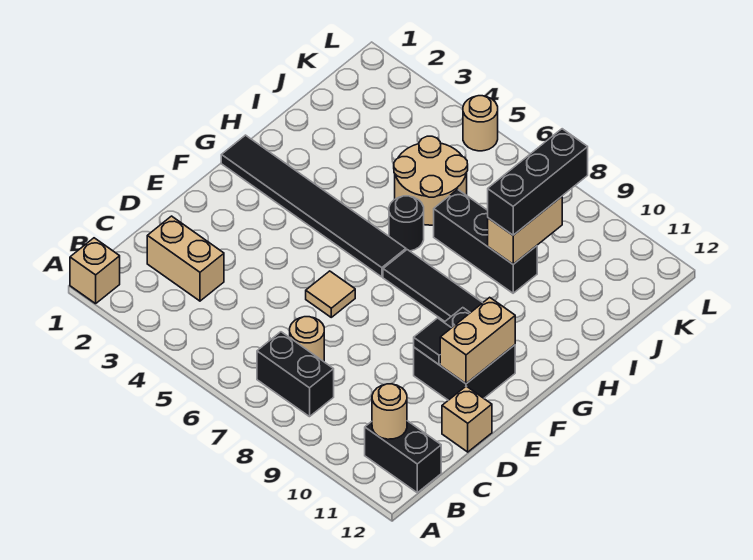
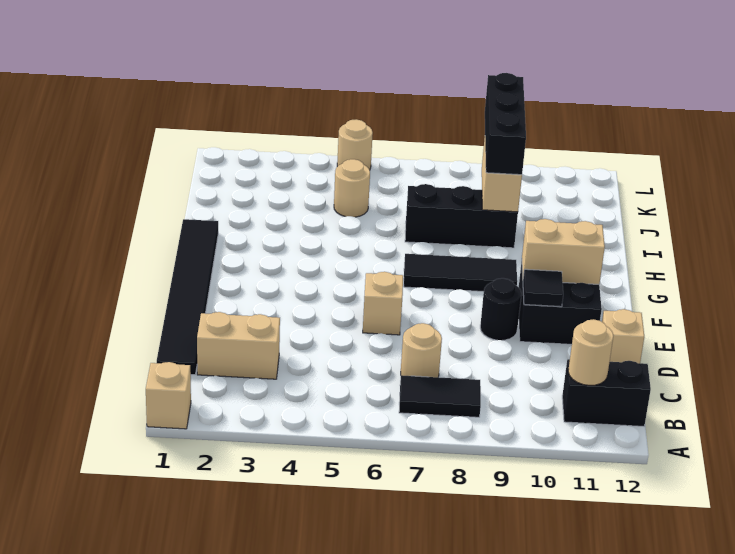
black brick B7:B8 level 1 -> black tile B7:B8 level 1
tan tile E6 level 1 -> tan brick E6 level 1
tan brick E11:F11 level 2 -> tan brick F10:F11 level 2
black tile G1:G6 level 1 -> black tile C1:H1 level 1
black round brick H6 level 1 -> black round brick E9 level 1
tan round brick I5:J6 level 1 -> tan round brick J5 level 1

